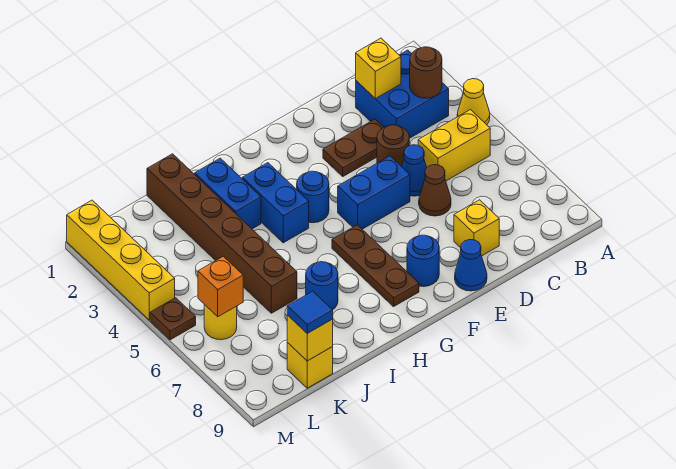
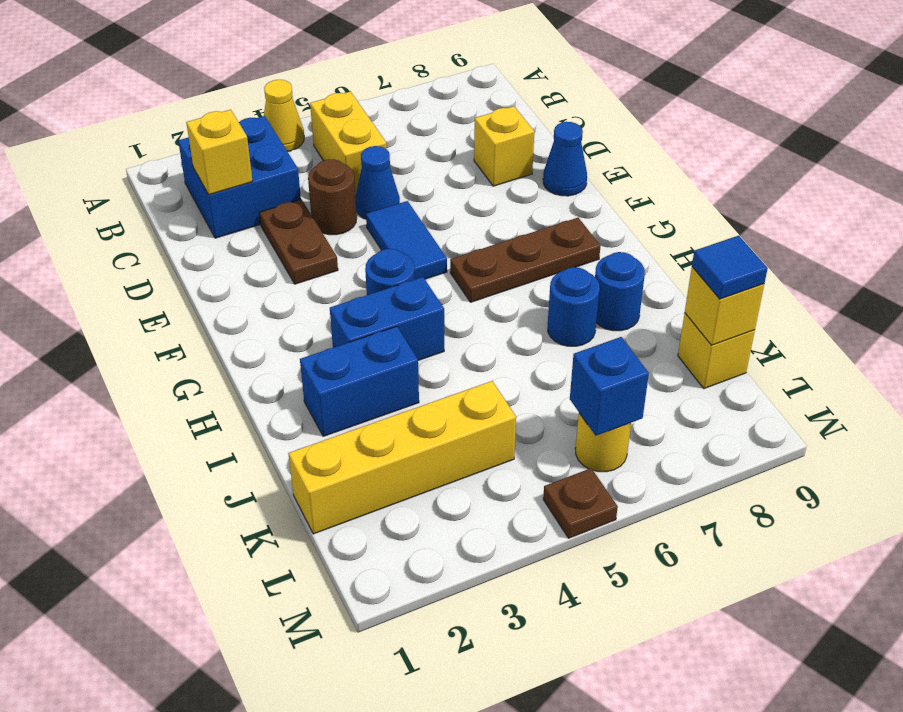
brown round brick B3 level 2 -> none
brown cone D6 level 1 -> none
blue brick E5:F5 level 1 -> blue tile E5:F5 level 1
blue round brick F8 level 1 -> blue round brick I8 level 1
brown brick J1:J6 level 1 -> none
orange brick L6 level 2 -> blue brick L6 level 2
yellow brick M1:M4 level 1 -> yellow brick K1:K4 level 1

